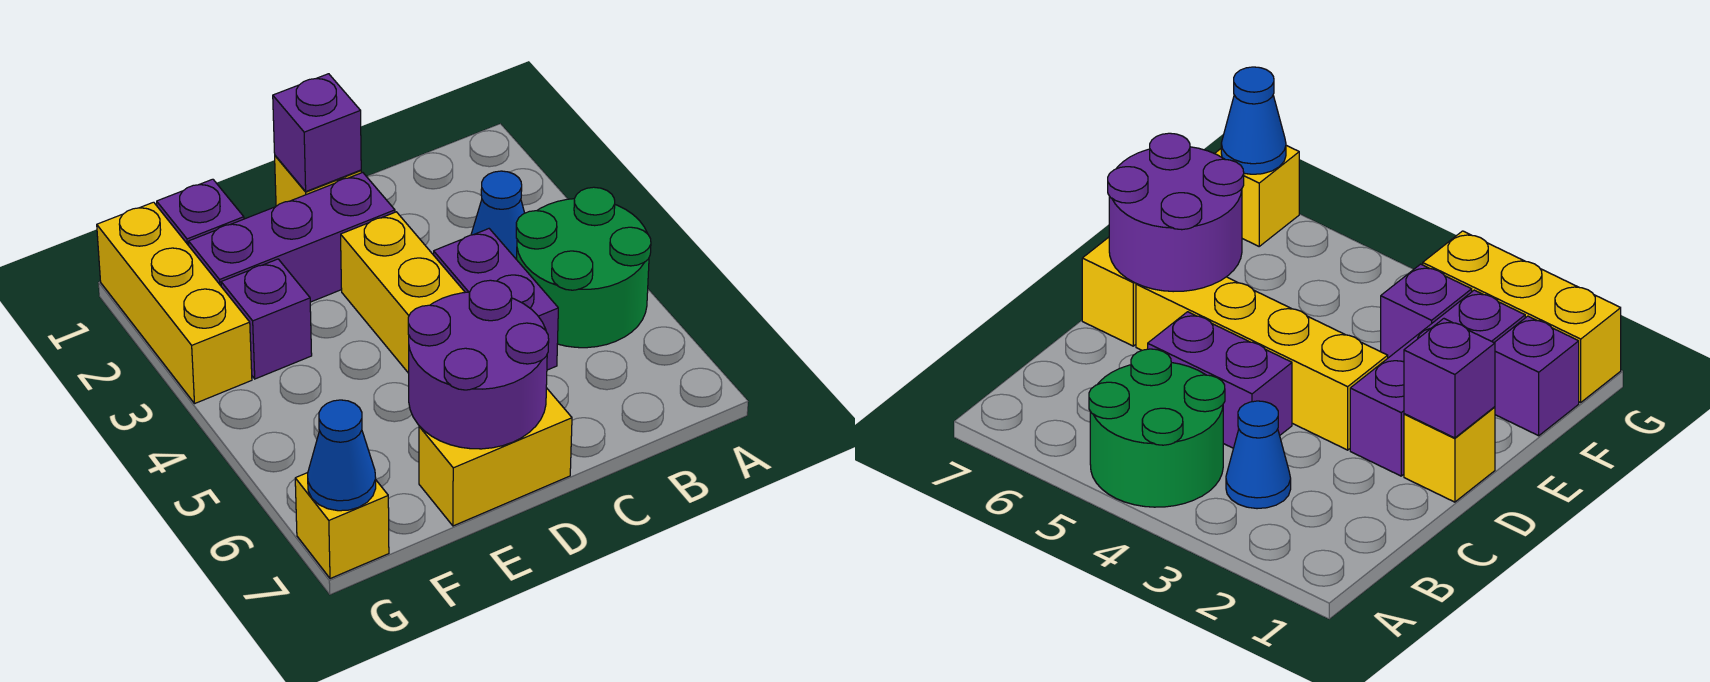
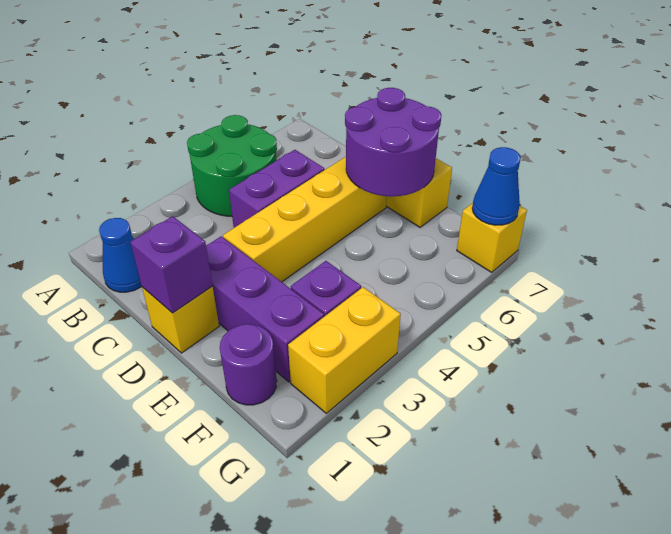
blue cone B3 level 1 -> blue cone B1 level 1
purple brick F1 level 1 -> purple round brick F1 level 1
yellow brick G1:G3 level 1 -> yellow brick G2:G3 level 1

